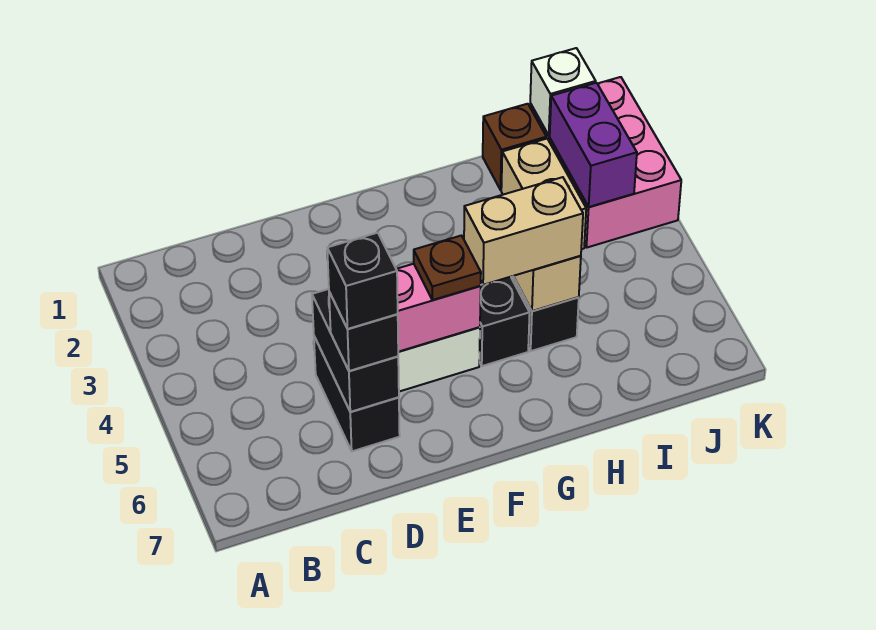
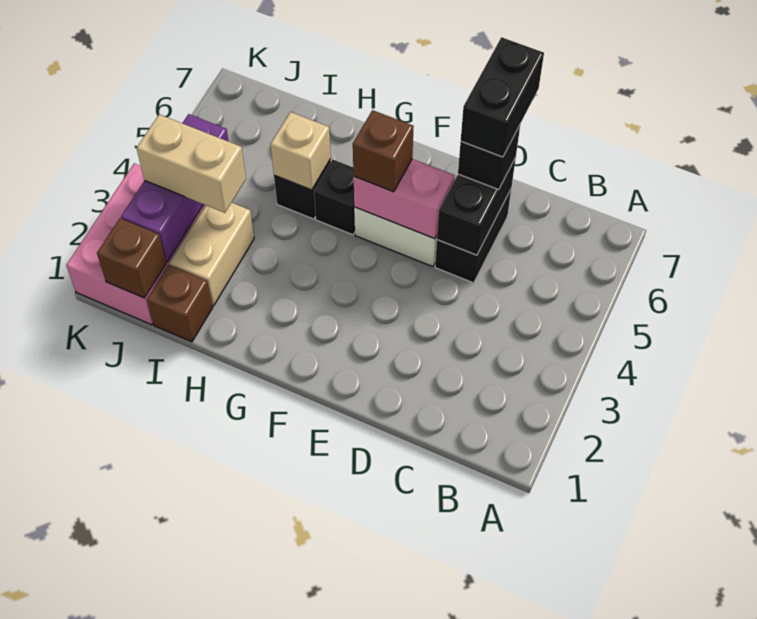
black brick D6 level 4 -> black brick D6:D7 level 4
brown plate F5 level 3 -> brown brick F5 level 3
tan brick G5:H5 level 3 -> tan brick I3:J3 level 3
white brick J1 level 2 -> brown brick J1 level 2
purple brick J2:J3 level 2 -> purple brick J2:J4 level 2

